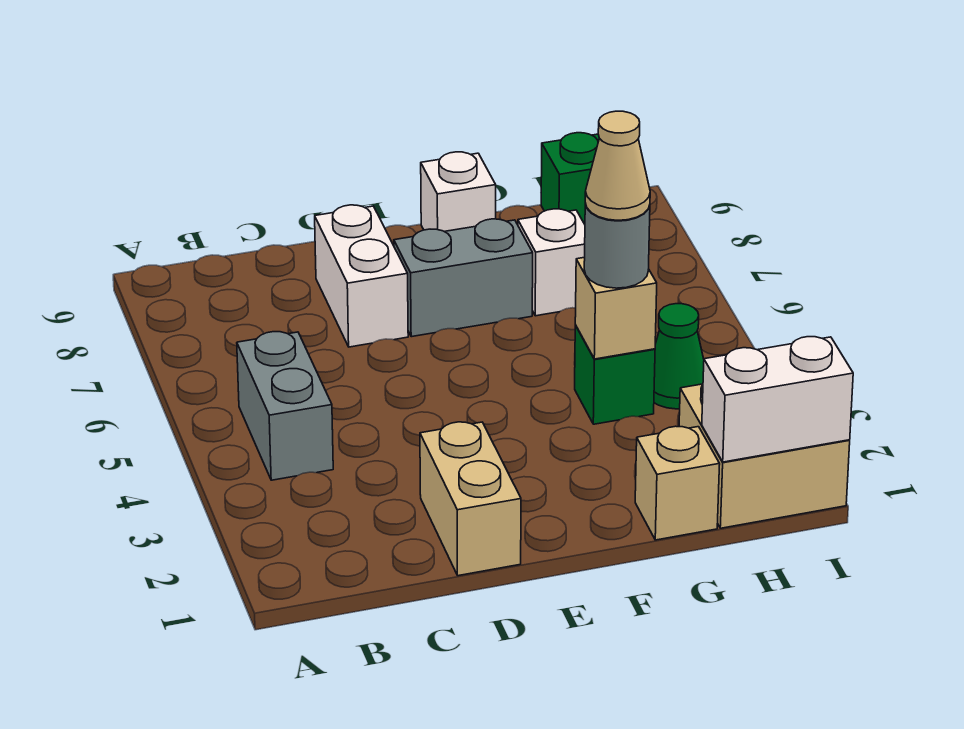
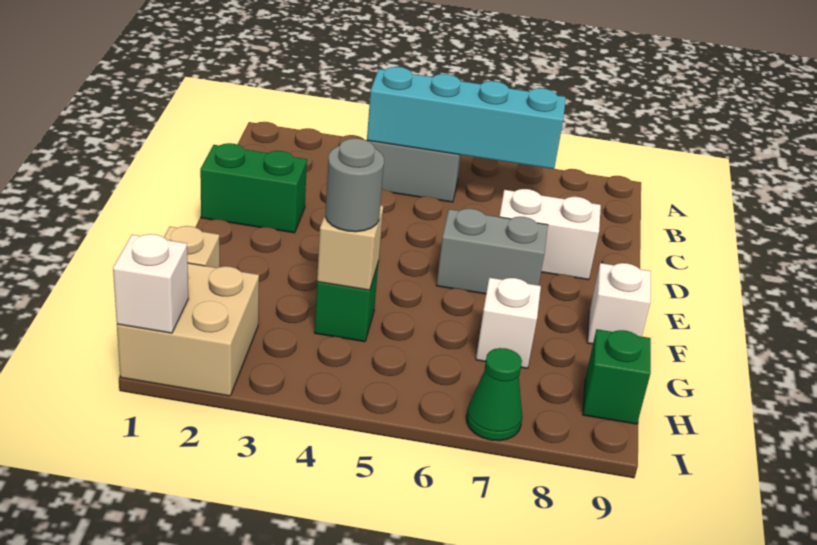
none -> cyan brick B4:B7 level 2
tan brick D1:D2 level 1 -> green brick D1:D2 level 1
grey brick E7:F7 level 1 -> grey brick E6:E7 level 1
tan cone G4 level 4 -> none
white brick H1:I1 level 2 -> white brick I1 level 2
green cone H4 level 1 -> green cone I7 level 1

